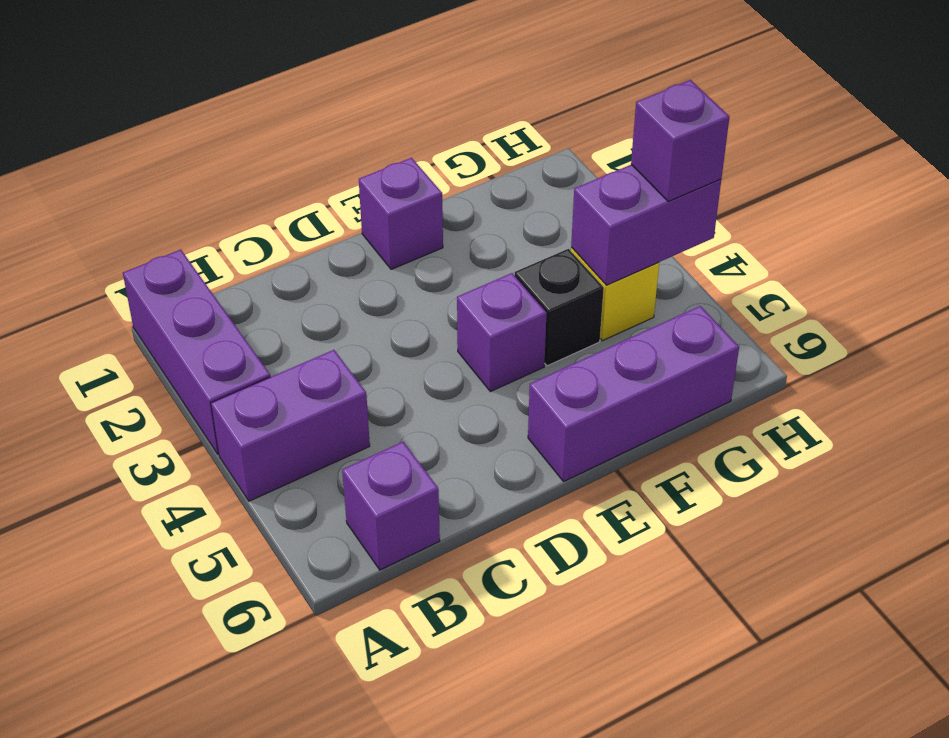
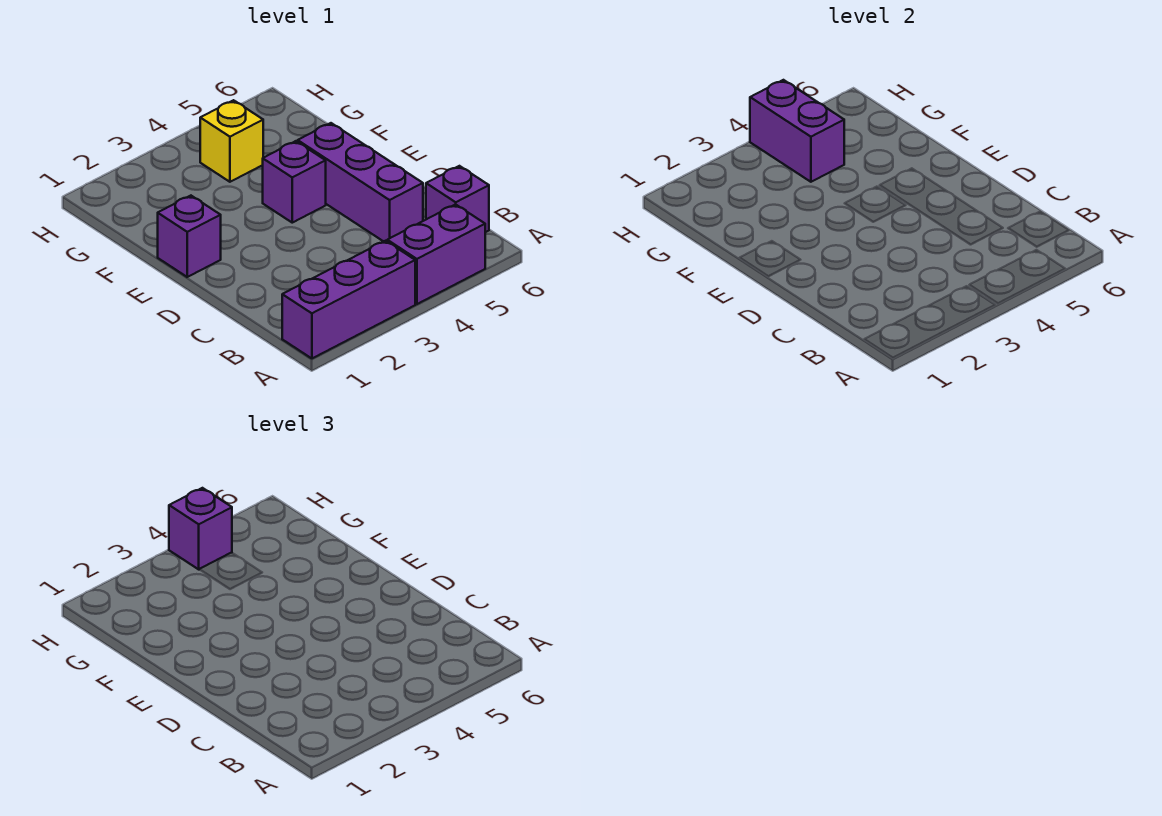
purple brick A4:B4 level 1 -> purple brick A4:A5 level 1
purple brick E6:G6 level 1 -> purple brick C5:E5 level 1
black brick F4 level 1 -> none

